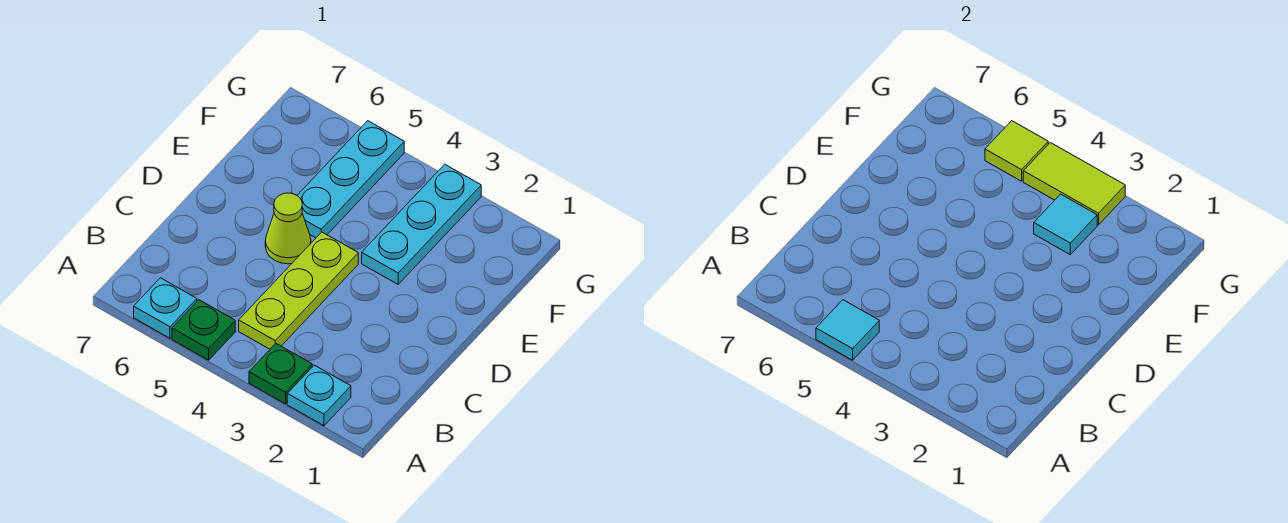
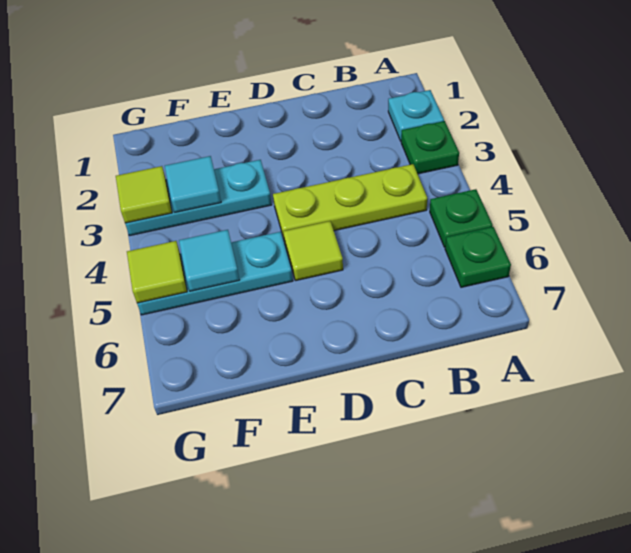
cyan tile A5 level 2 -> cyan tile F5 level 2
cyan plate A6 level 1 -> green plate A6 level 1
lime cone D5 level 1 -> lime tile D5 level 1
lime tile G3:G4 level 2 -> lime tile G3 level 2

